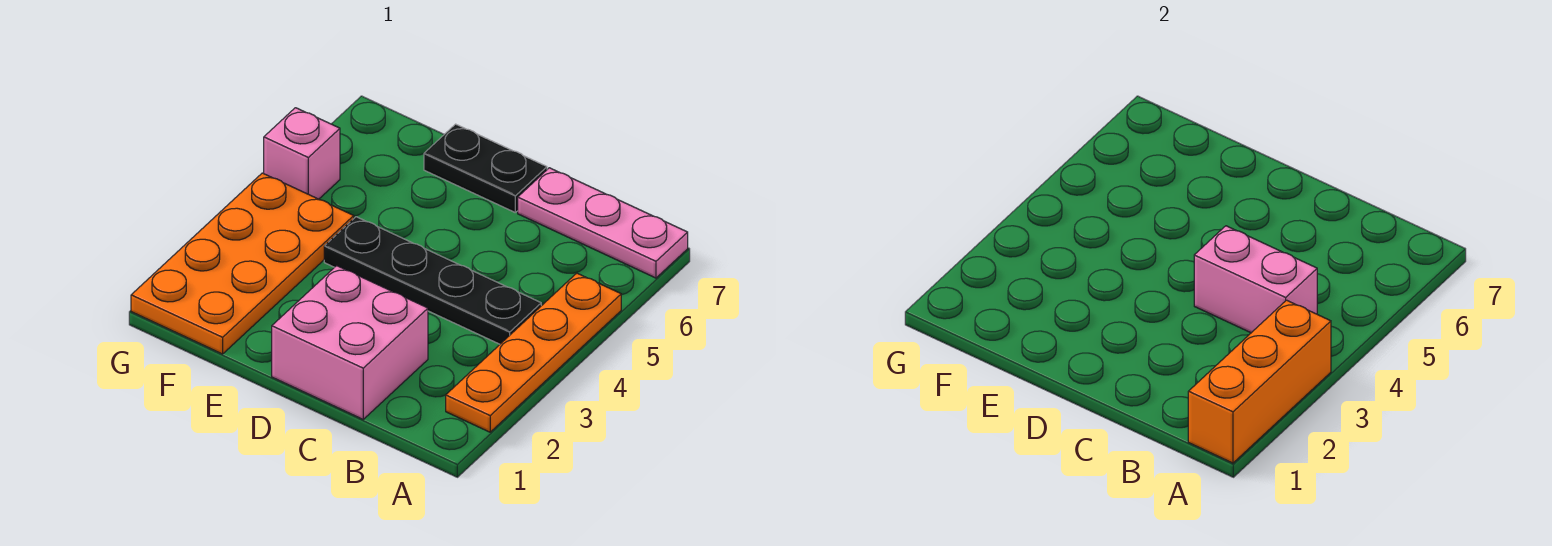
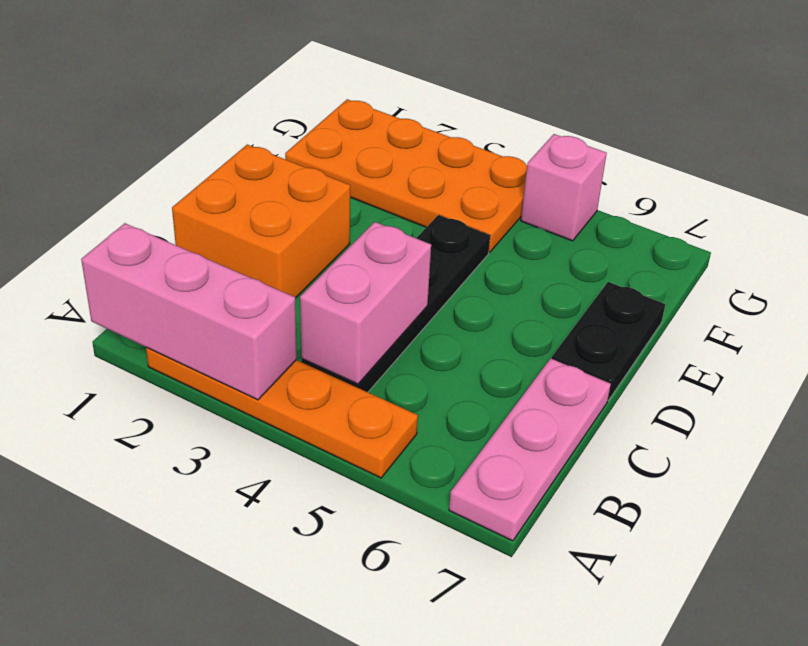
orange brick A1:A3 level 2 -> pink brick A1:A3 level 2
pink brick C1:D2 level 1 -> orange brick C1:D2 level 1

